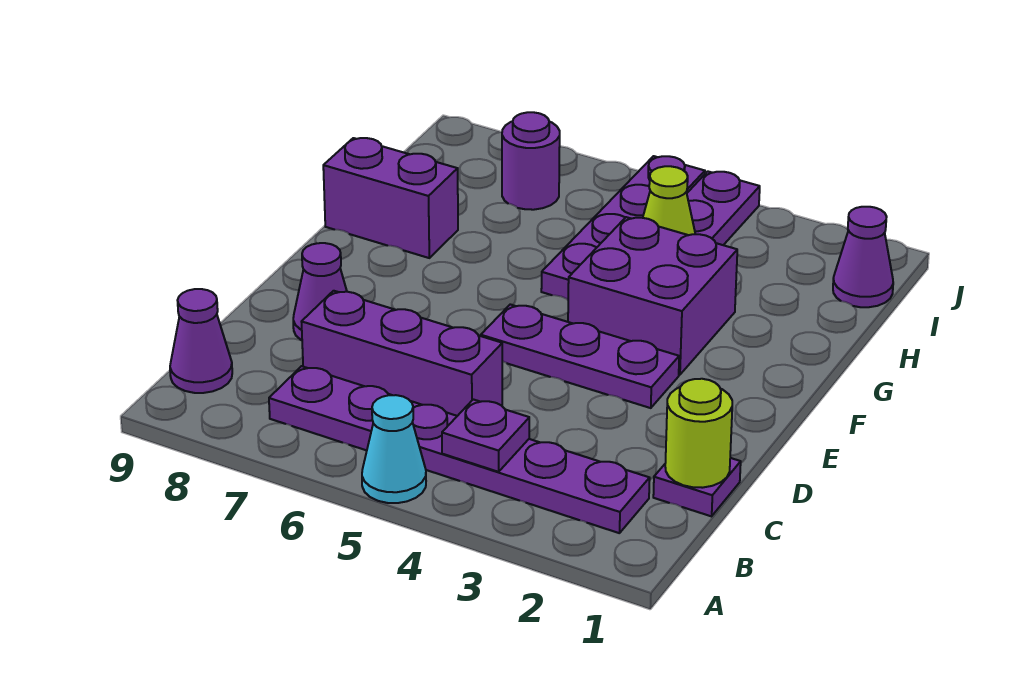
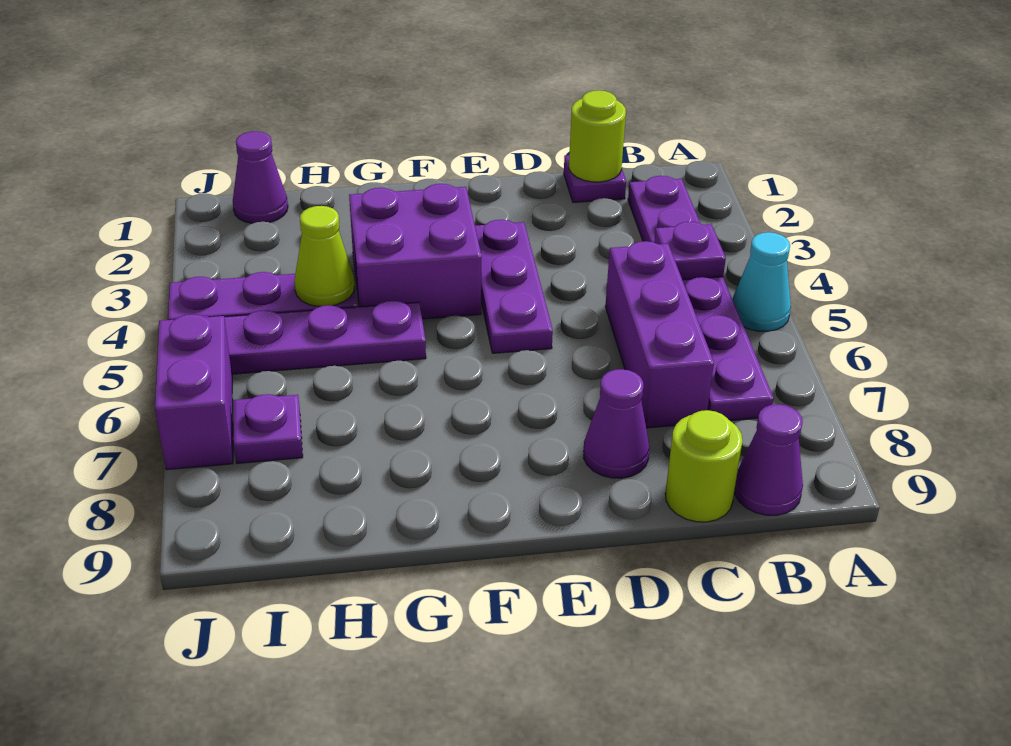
none -> lime round brick C9 level 1
purple brick G8:G9 level 1 -> purple brick J6:J7 level 1
purple round brick I7 level 1 -> purple plate I7 level 1

